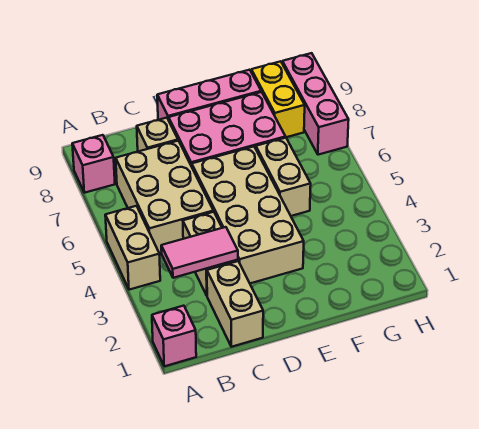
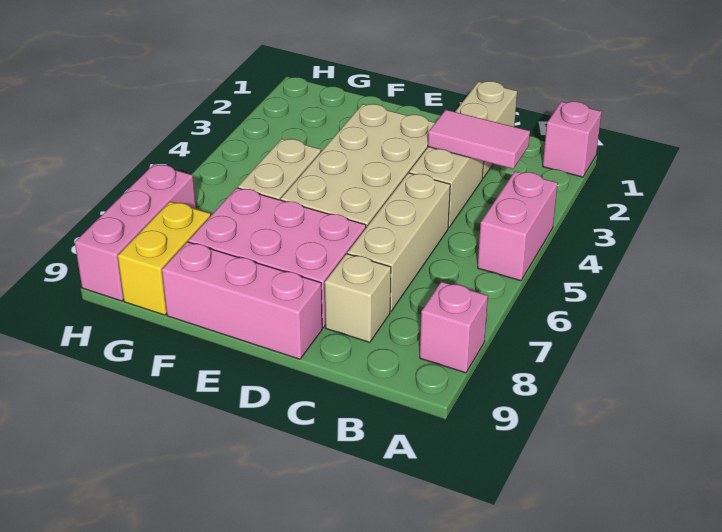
tan brick A4:A5 level 1 -> pink brick A4:A5 level 1
tan brick B5:C7 level 1 -> tan brick C5:C7 level 1

